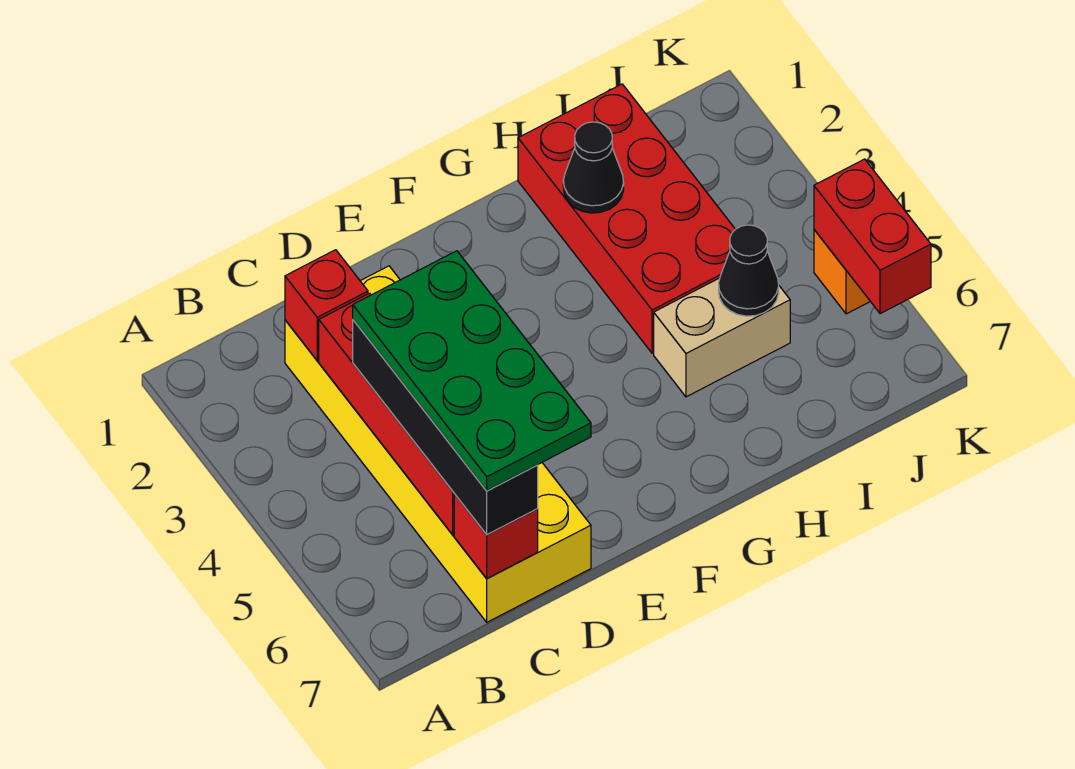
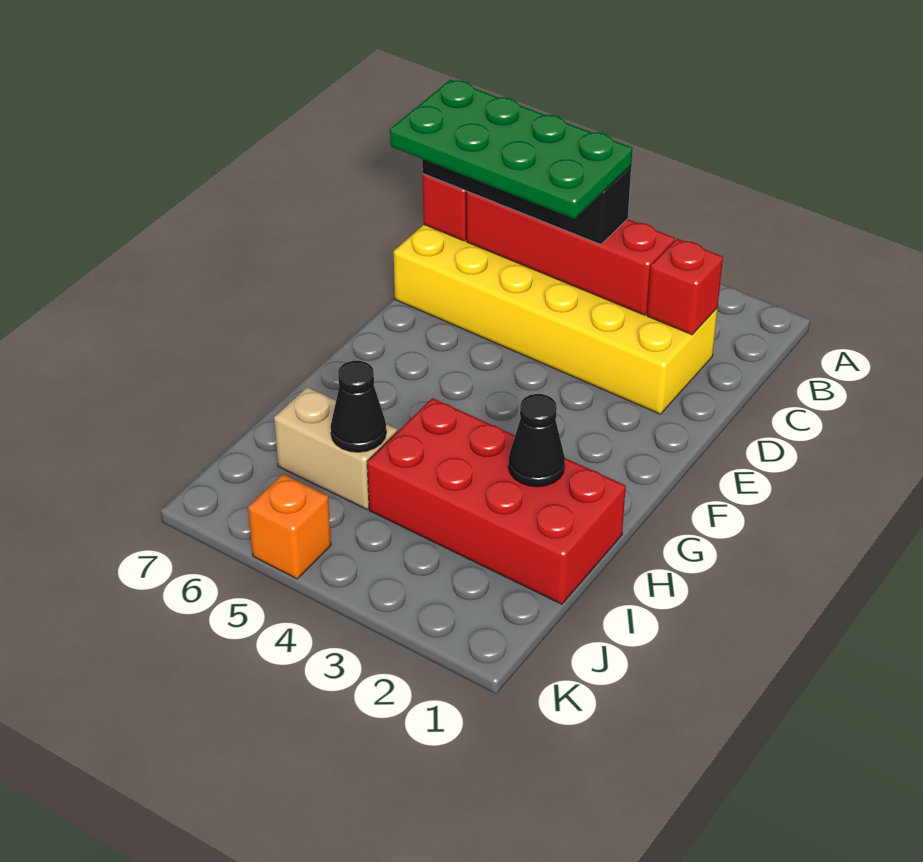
tan brick H5:I5 level 1 -> tan brick I5:I6 level 1
red brick K5:K6 level 2 -> none

